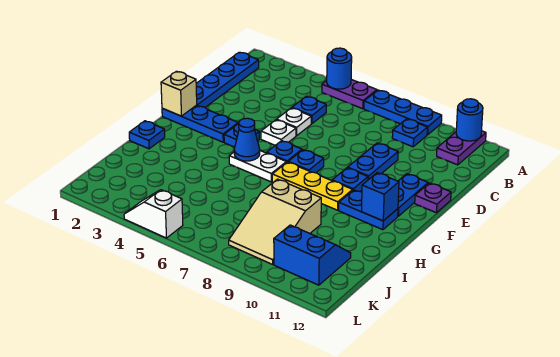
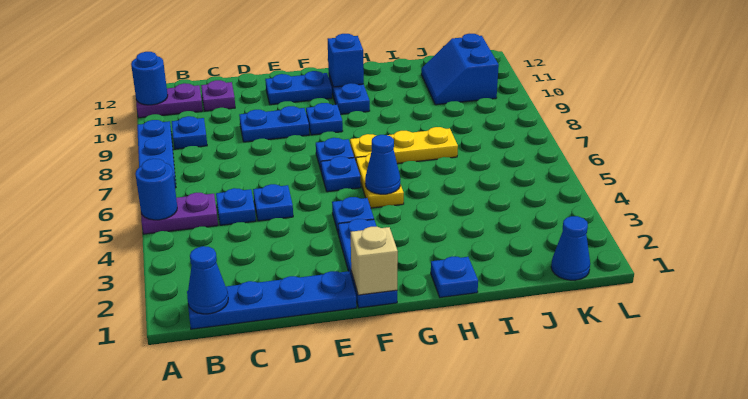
purple plate A5:A6 level 1 -> purple plate A5:B5 level 1
none -> blue cone B1 level 2
white plate D5 level 1 -> blue plate D5 level 1
white plate E5 level 1 -> none
purple plate E12 level 1 -> purple plate C11 level 1
white plate G5:G6 level 1 -> yellow plate G5:G6 level 1
yellow plate G7:G9 level 1 -> yellow plate G7:I7 level 1
tan slope I8:K9 level 1 top I -> none
none -> blue cone K1 level 1
white slope L4:L5 level 1 top 5 -> none

